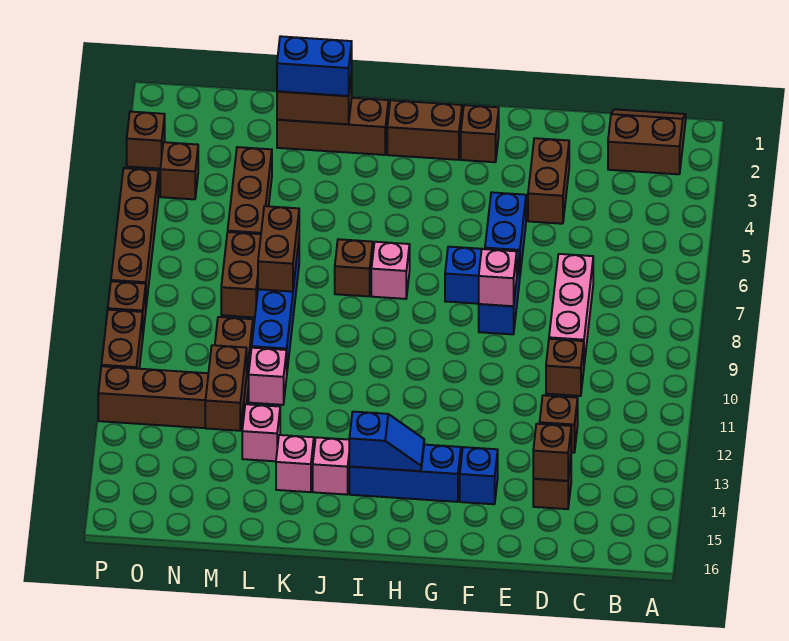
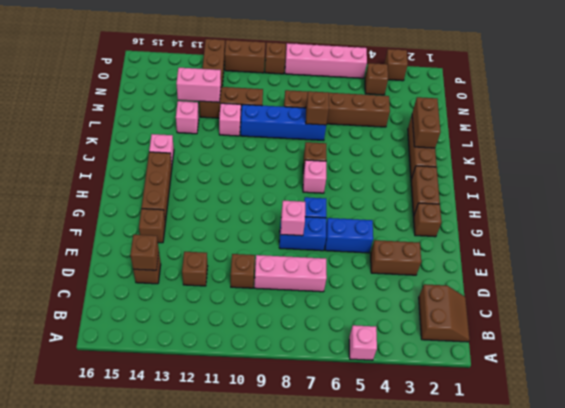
blue brick F14 level 1 -> brown brick F14 level 1
blue brick G14:I14 level 1 -> brown brick G14:I14 level 1
blue slope H14:I14 level 2 top I -> none
blue brick K2:L2 level 3 -> none
pink brick K14 level 1 -> pink brick A5 level 1
brown brick L7:L8 level 2 -> brown brick L7 level 2
brown brick M12:M13 level 2 -> pink brick M12:M13 level 2
brown brick P5:P8 level 1 -> pink brick P5:P8 level 1

